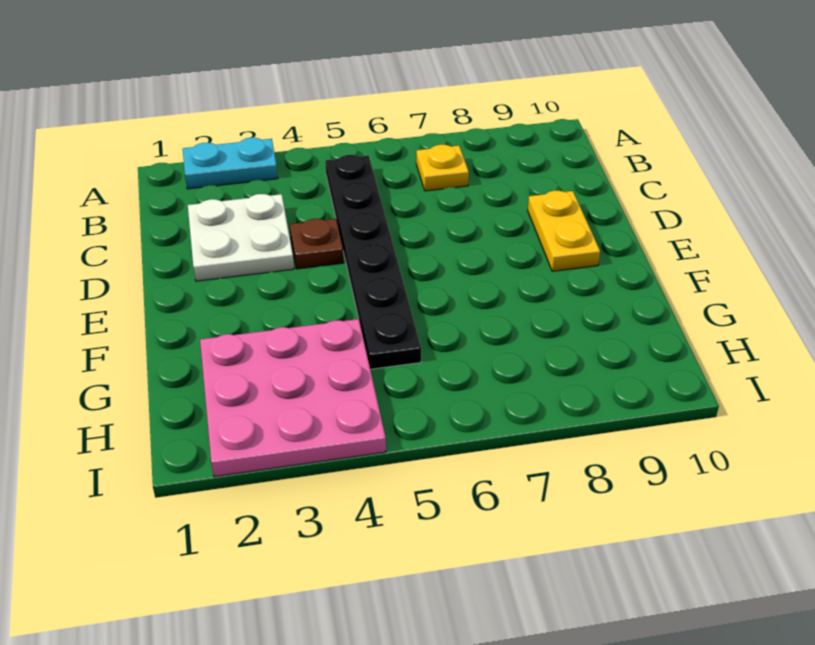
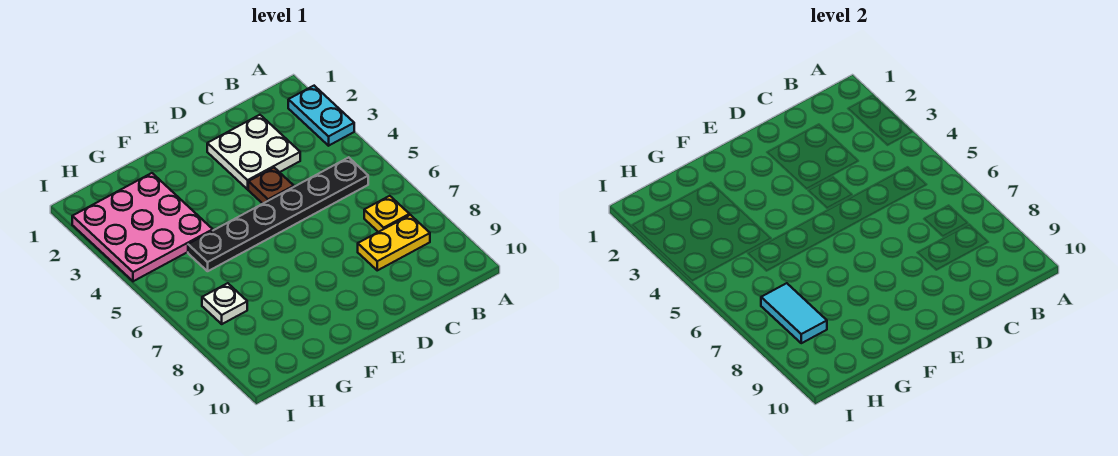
yellow plate D9:E9 level 1 -> yellow plate B8:C8 level 1
none -> white plate H7 level 1
none -> cyan tile H7:H8 level 2

